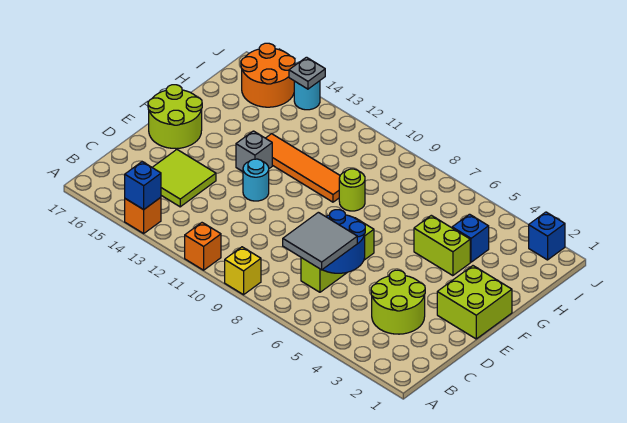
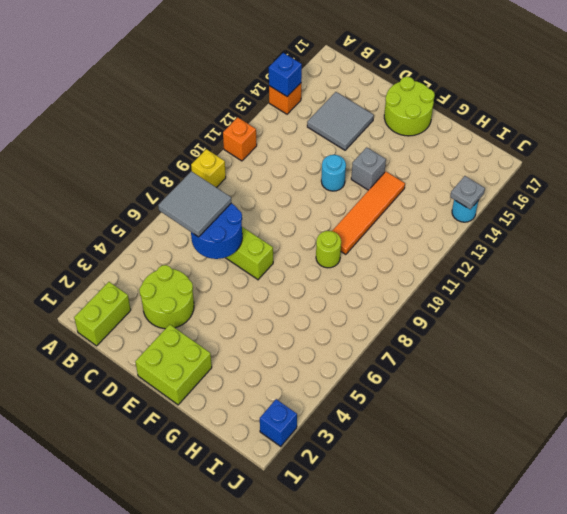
lime tile C14:D15 level 1 -> grey tile C14:D15 level 1
lime brick G4:G5 level 1 -> lime brick B1:B2 level 1
blue brick H4 level 1 -> none
orange round brick I15:J16 level 1 -> none

